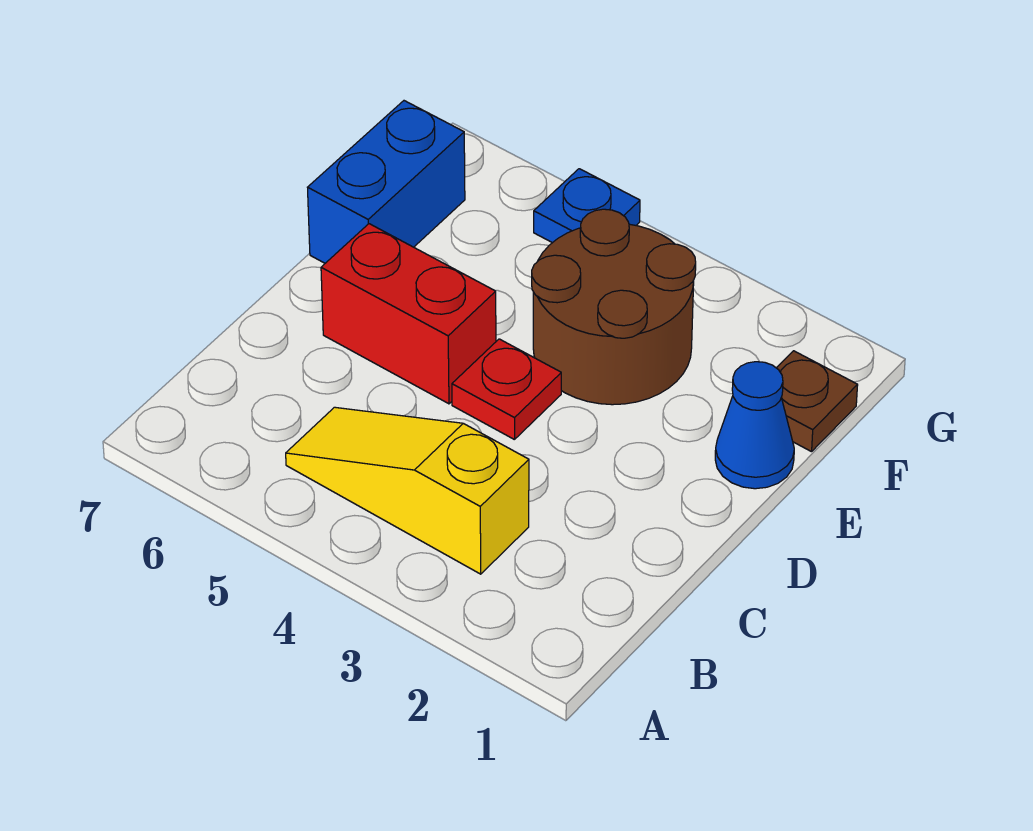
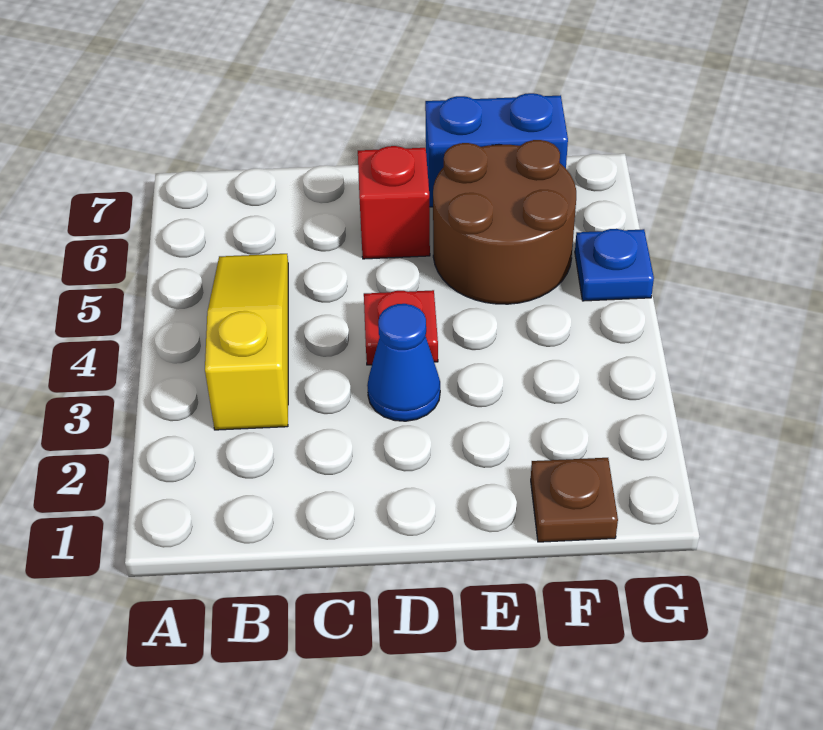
red brick D5:D6 level 1 -> red brick D6 level 1
blue cone E1 level 1 -> blue cone D3 level 1
brown round brick E3:F4 level 1 -> brown round brick E5:F6 level 1

